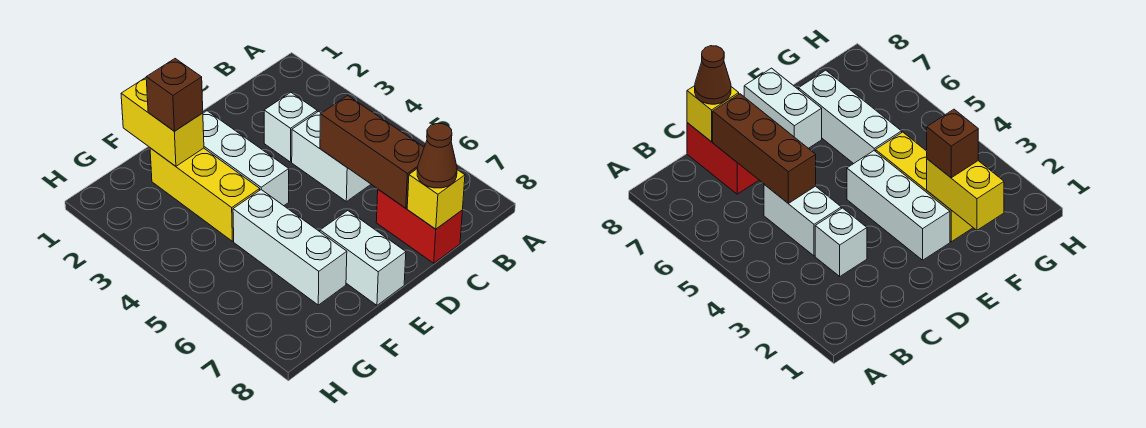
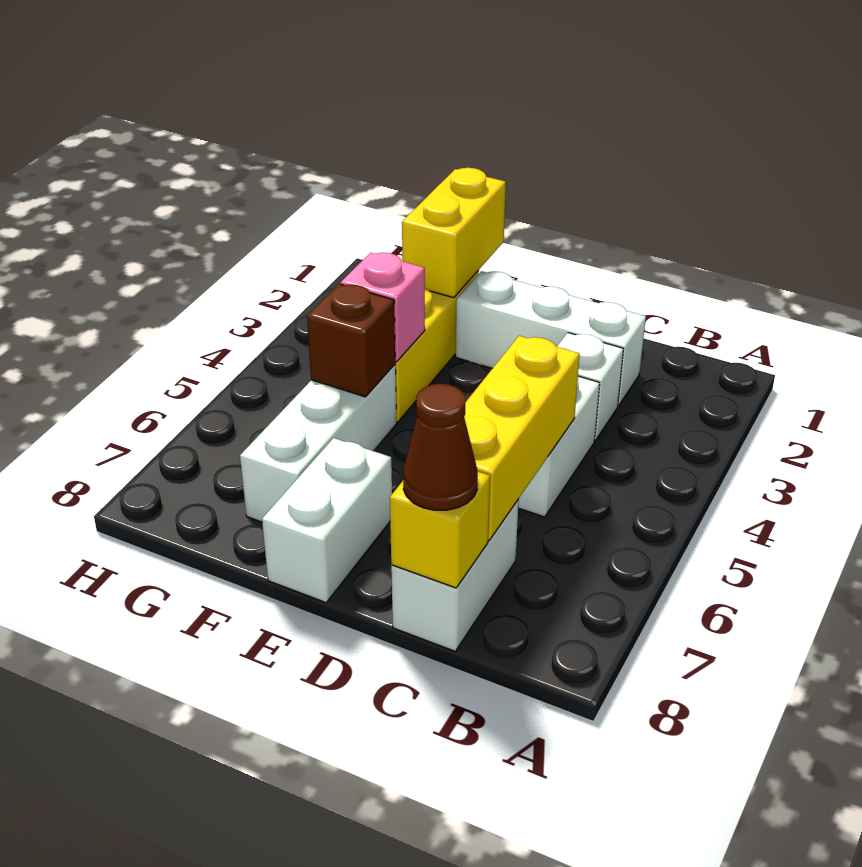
brown brick C5:C7 level 2 -> yellow brick C5:C7 level 2
red brick C7:C8 level 1 -> white brick C7:C8 level 1
white brick E2:E4 level 1 -> white brick C2:E2 level 1
brown brick F2 level 3 -> brown brick F5 level 2
none -> pink brick F4 level 2

